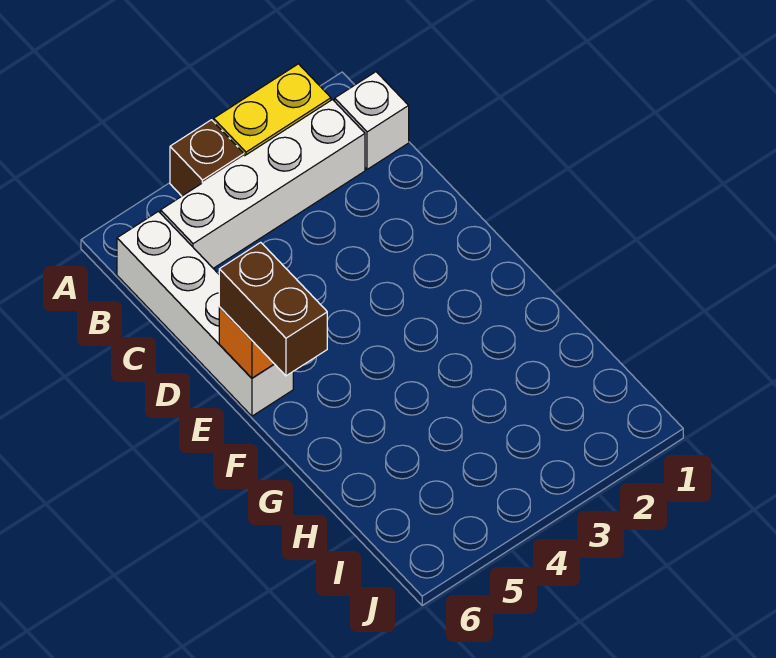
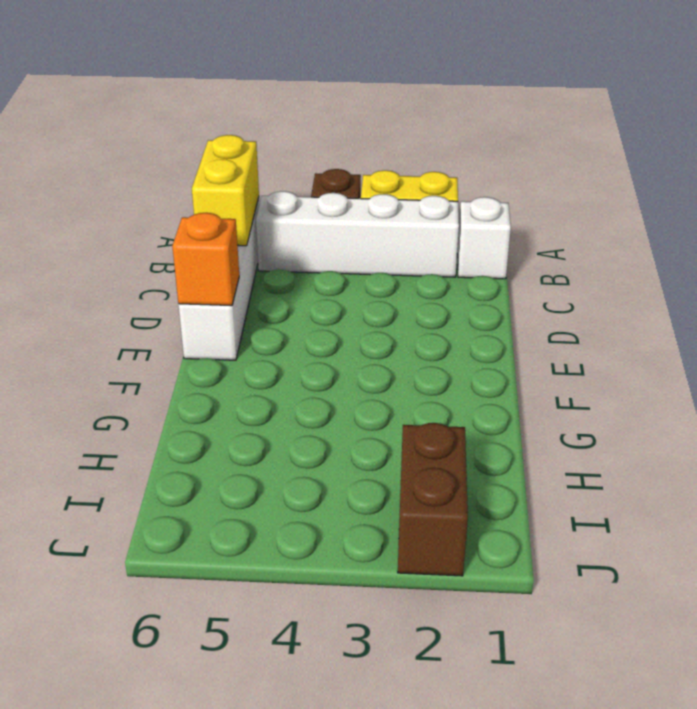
none -> yellow brick B6:C6 level 2
brown brick E6:F6 level 3 -> brown brick I2:J2 level 1

